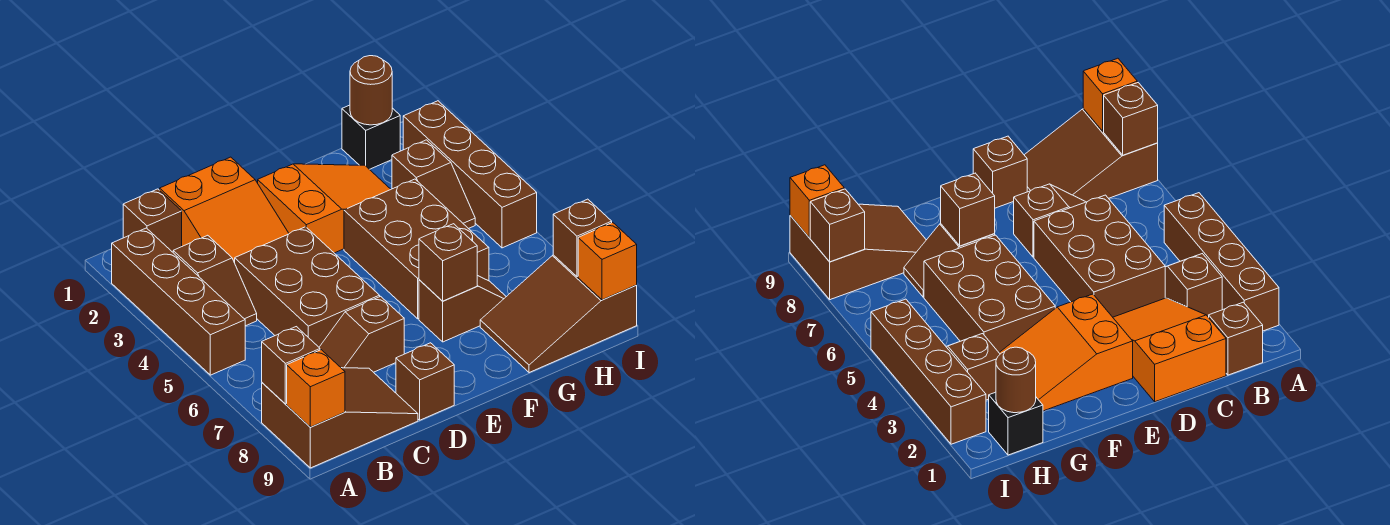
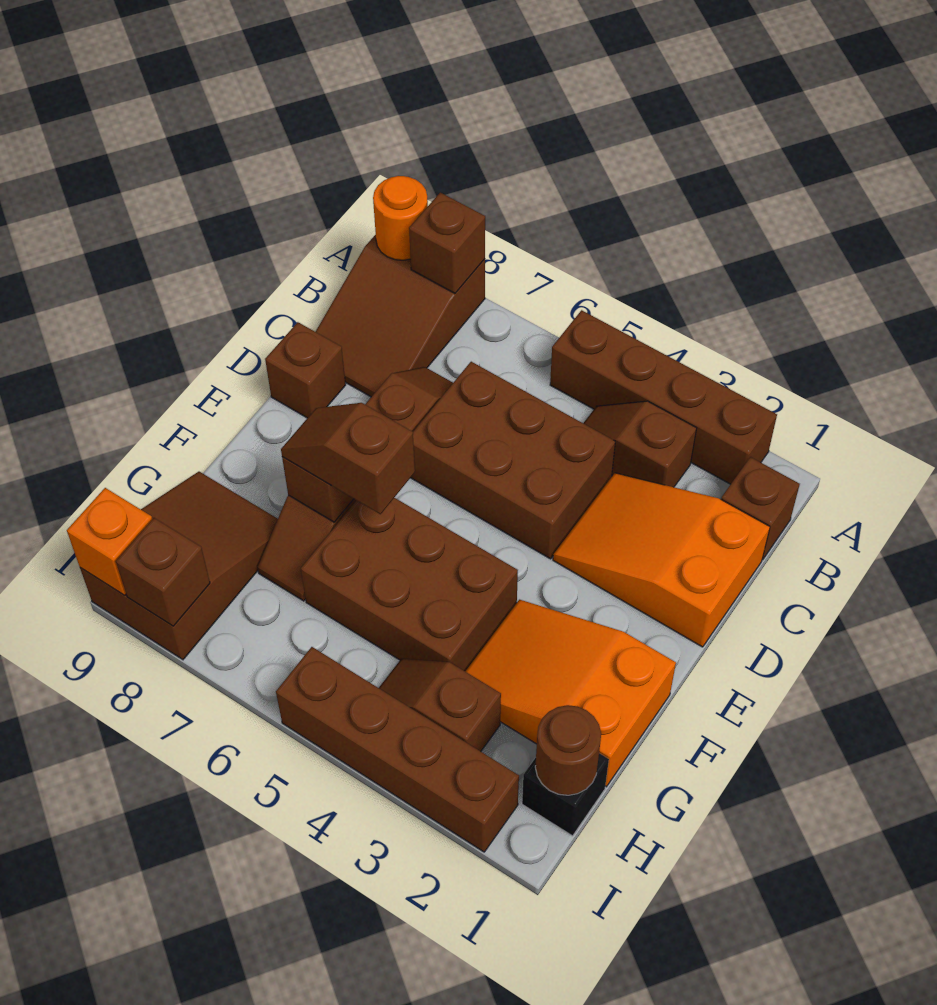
orange brick A9 level 2 -> orange round brick A9 level 2
orange slope E2:G3 level 1 top E -> orange slope F1:G3 level 1 top 1
none -> brown slope F6:F7 level 3 top 6

